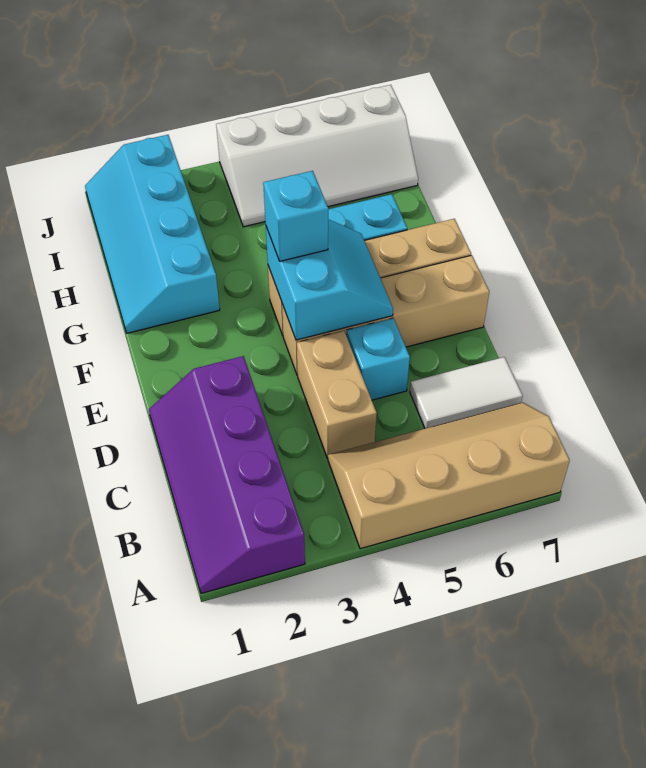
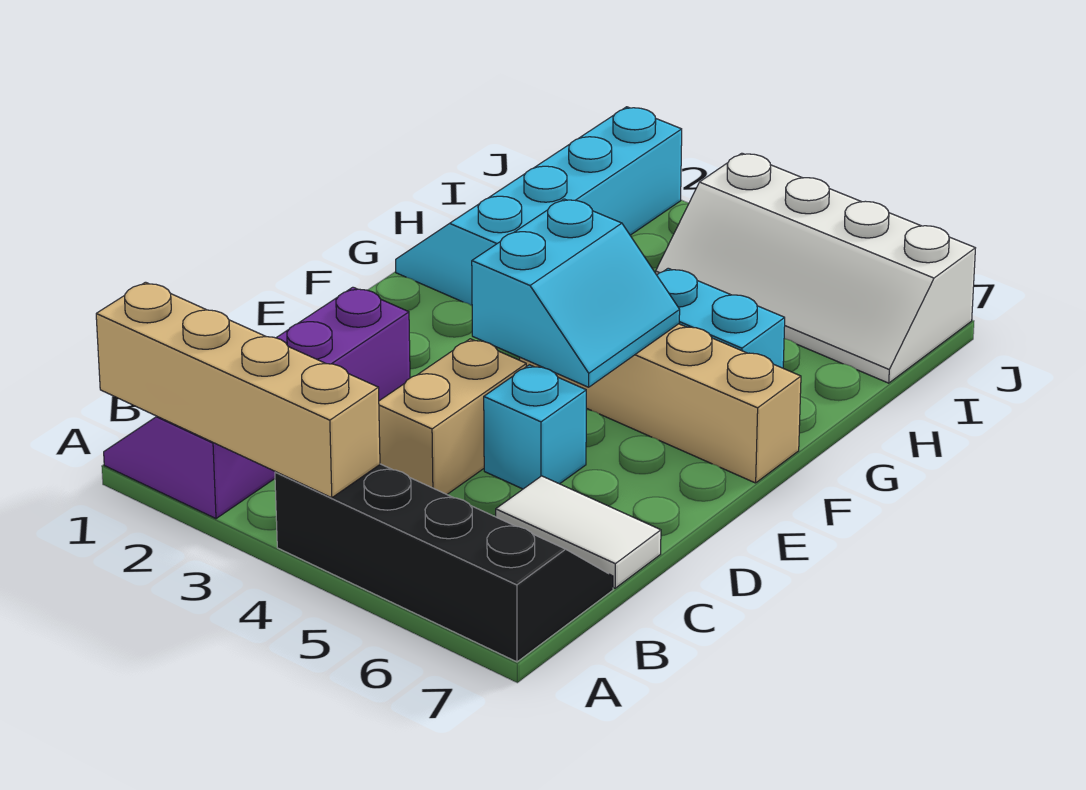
tan slope A4:B7 level 1 top A -> black slope A4:B7 level 1 top A
tan brick E4:E7 level 1 -> tan brick A1:A4 level 2
cyan brick F4 level 3 -> none

